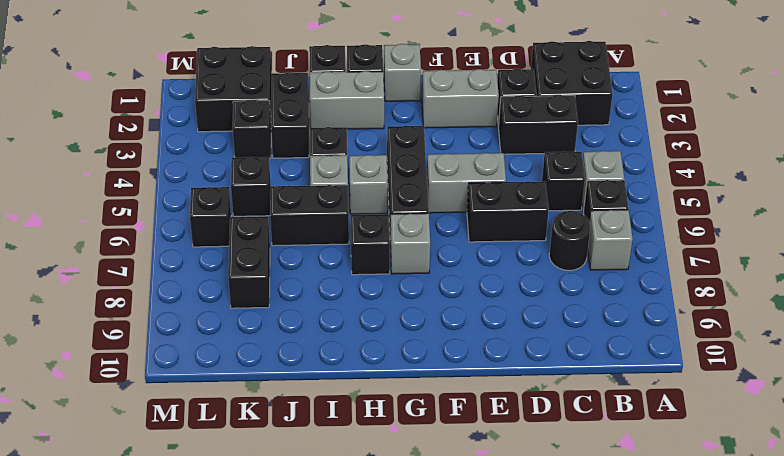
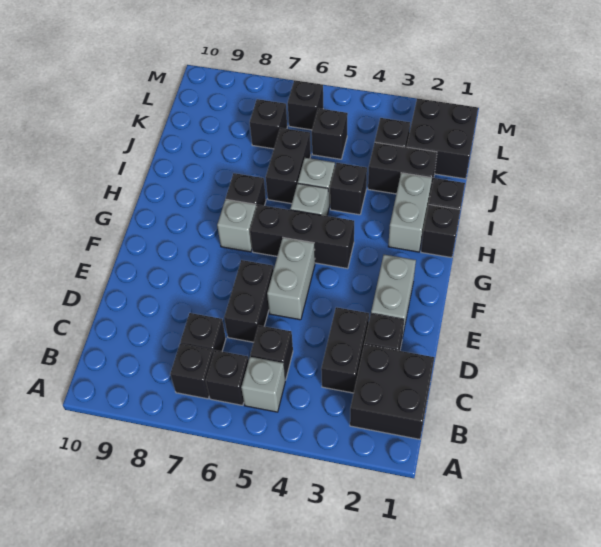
grey brick B7 level 1 -> black brick B7 level 1
black round brick C7 level 1 -> black brick C7 level 1
grey brick G1 level 1 -> none
black brick K7:K8 level 1 -> black brick K7 level 1

